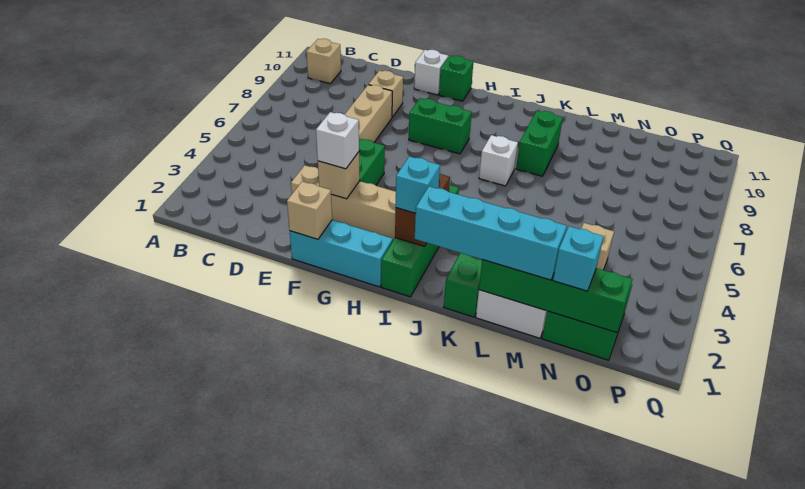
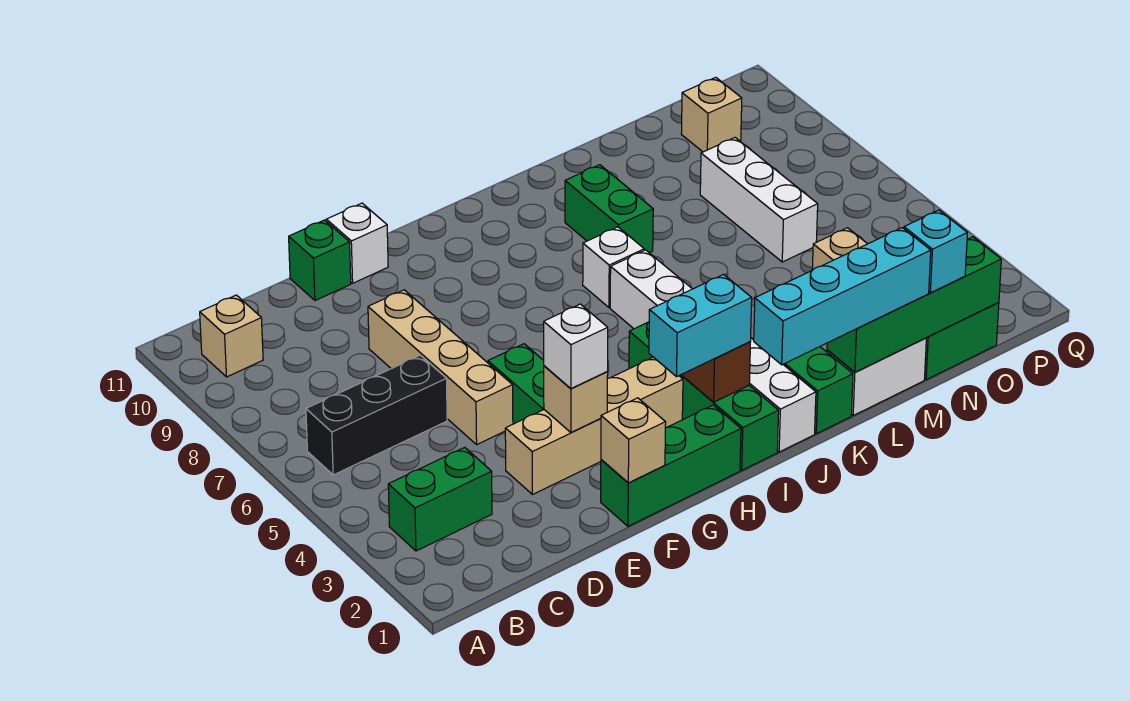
none -> black brick B6:D6 level 1
tan brick E9 level 1 -> tan brick O10 level 1
cyan brick F1:H1 level 1 -> green brick F1:H1 level 1
green brick G8:H8 level 1 -> green brick B3:C3 level 1
green brick G11 level 1 -> green brick E11 level 1
cyan brick I2 level 3 -> cyan brick H2:I2 level 3
none -> white brick J1:J6 level 1
none -> white brick N6:N8 level 1

